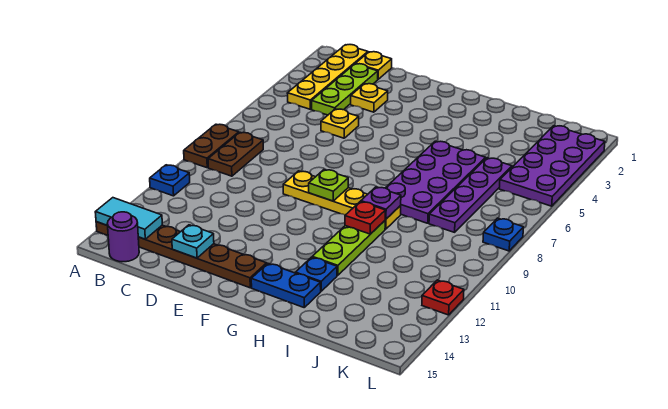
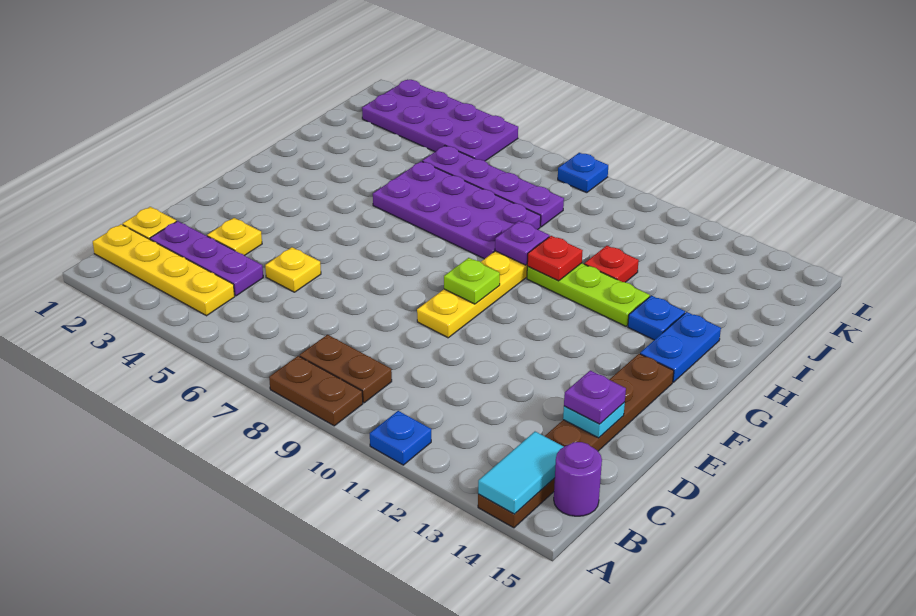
lime plate C2:C4 level 1 -> purple plate C2:C4 level 1
none -> purple plate D14 level 3
red plate L12 level 1 -> red plate I11 level 1

